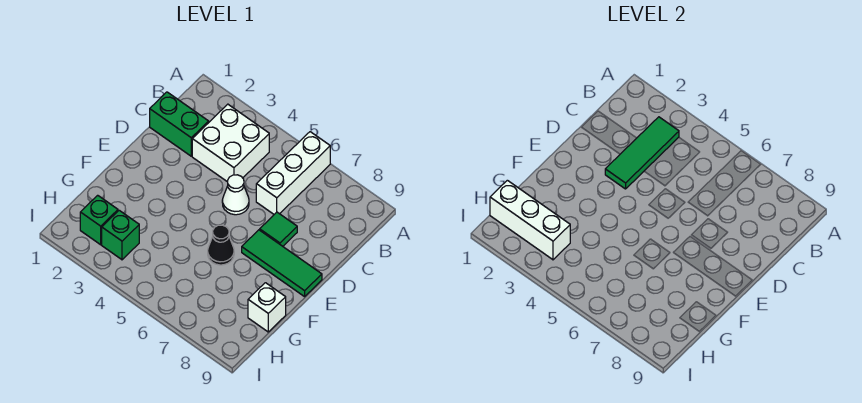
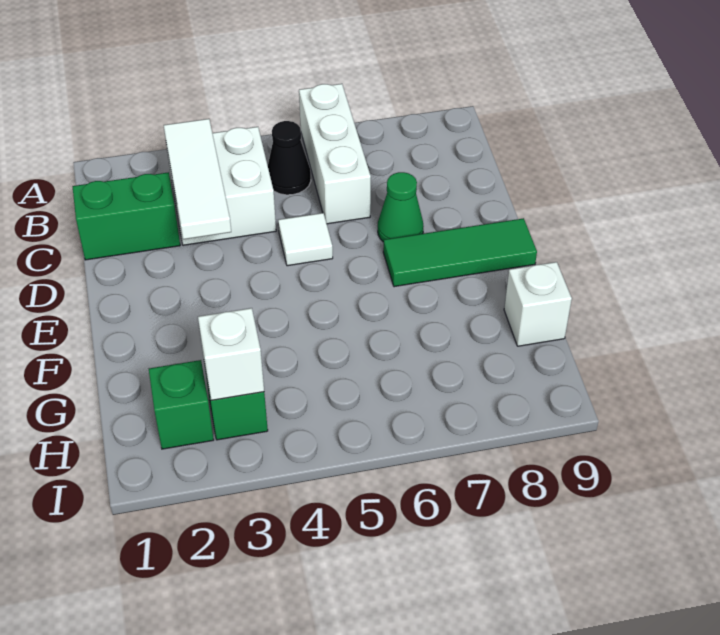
green tile B3:D3 level 2 -> white tile B3:D3 level 2
white cone D5 level 1 -> white tile D5 level 1
green tile D7 level 1 -> green cone D7 level 1
black cone F6 level 1 -> black cone B5 level 1
white brick H1:H3 level 2 -> white brick H3 level 2

